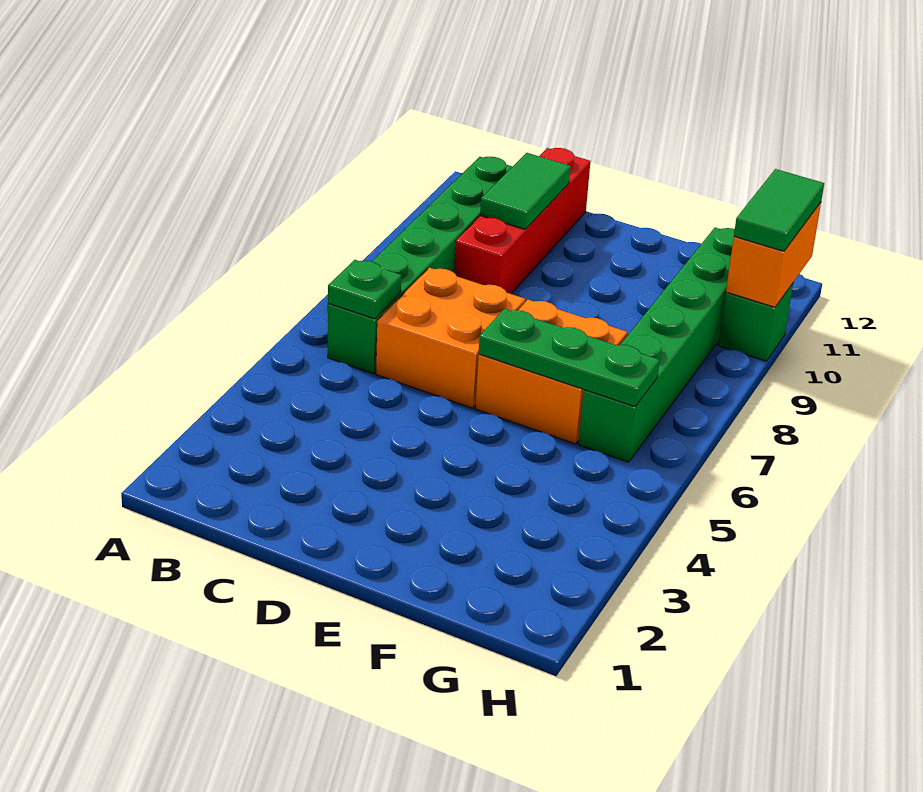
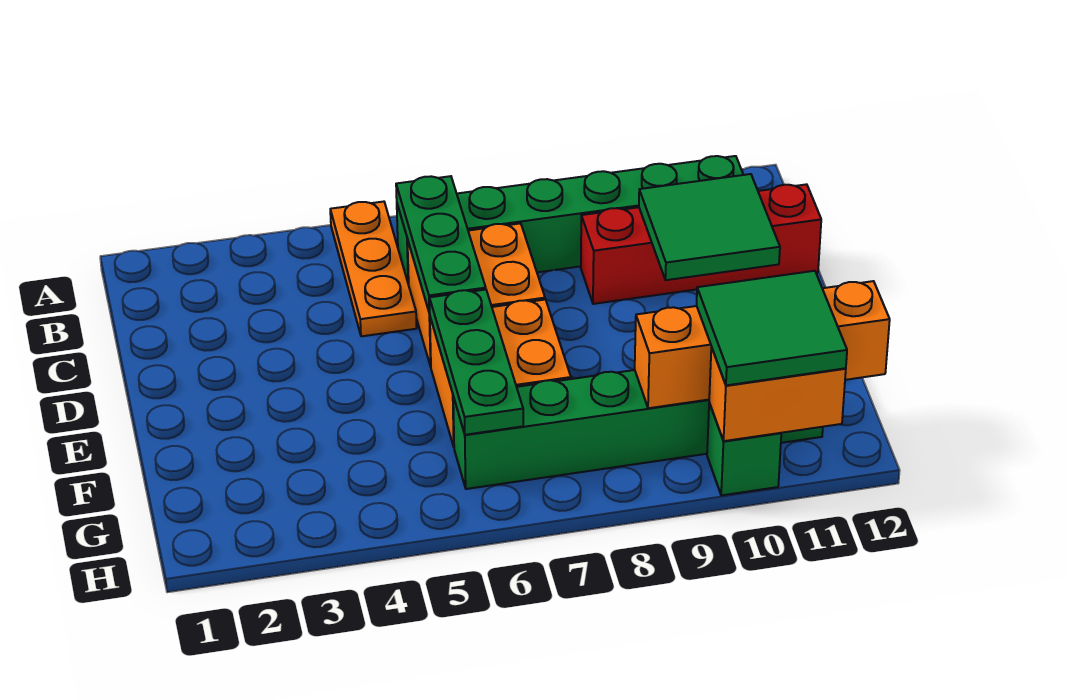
none -> orange plate A5:C5 level 1
green plate B6 level 2 -> green plate B6:D6 level 2
green tile C10:C11 level 2 -> green tile C10:D11 level 2
none -> orange brick G9:G12 level 2
green tile H10:H11 level 3 -> green tile G10:H11 level 3

